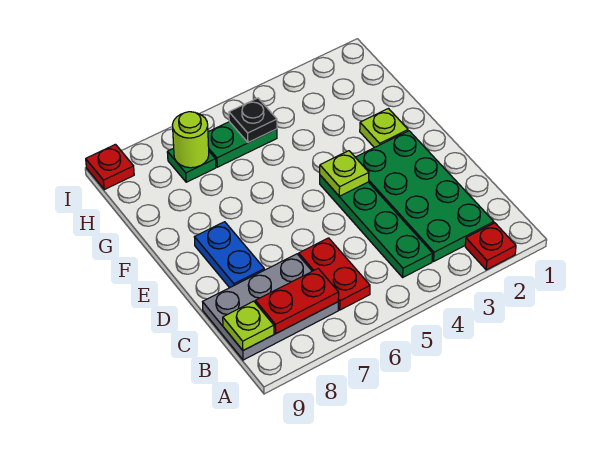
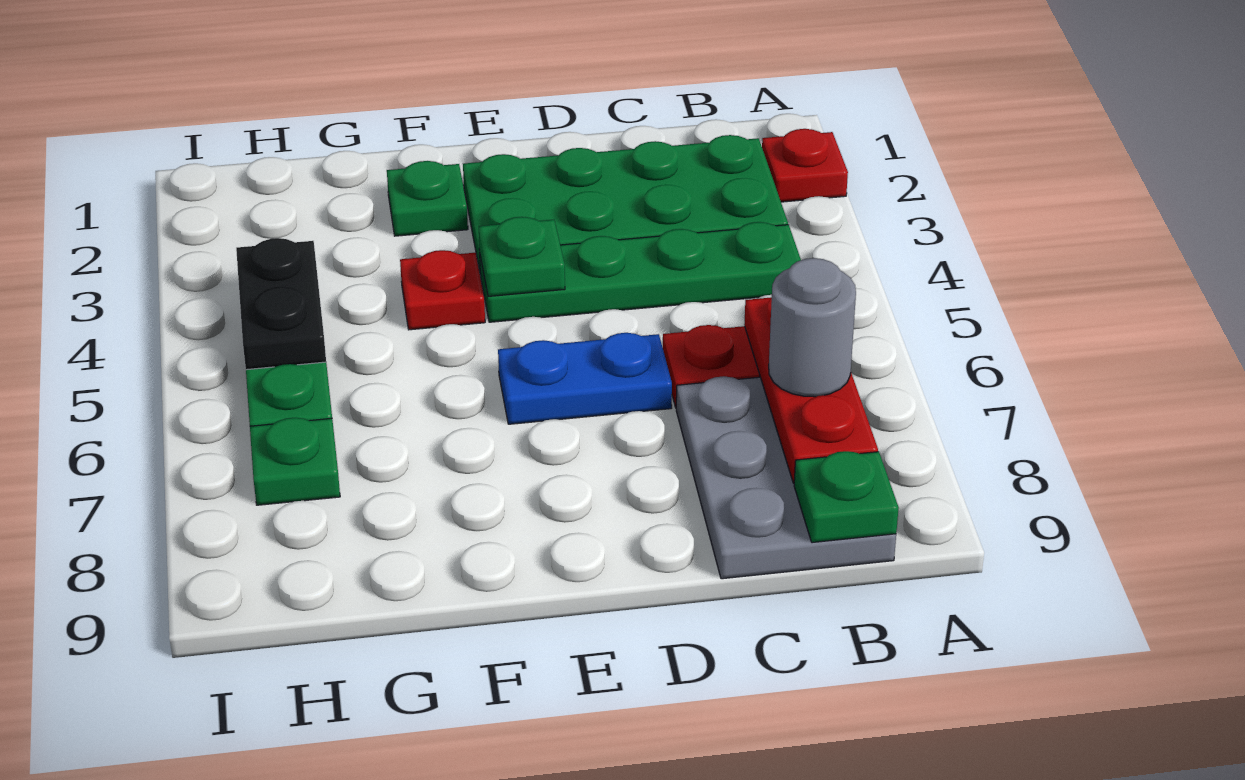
red plate B7:B8 level 2 -> red plate B6:B8 level 2
none -> grey round brick B7 level 3
lime plate B9 level 2 -> green plate B9 level 2
blue plate D8:E8 level 1 -> blue plate D6:E6 level 1
lime plate E4 level 2 -> green plate E4 level 2
lime plate F2 level 1 -> green plate F2 level 1
black plate H5 level 2 -> black plate H4:H5 level 2
lime round brick H7 level 2 -> none
red plate I9 level 1 -> red plate F4 level 1

